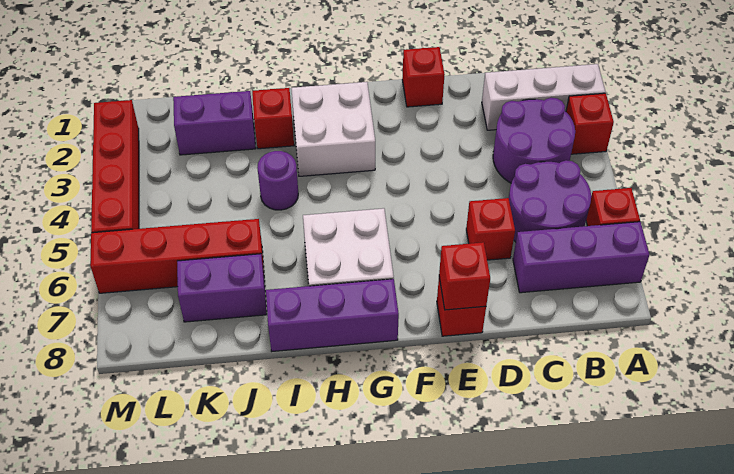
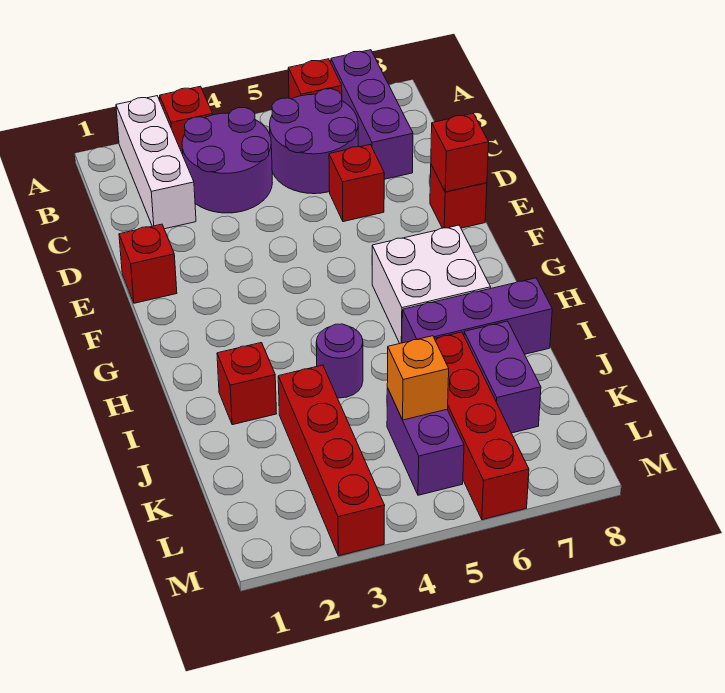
white brick G2:H3 level 1 -> none
purple brick G8:I8 level 1 -> purple brick I6:I8 level 1
purple brick J2:K2 level 1 -> purple brick K5:L5 level 1
none -> orange brick K5 level 2
red brick M2:M5 level 1 -> red brick J3:M3 level 1

